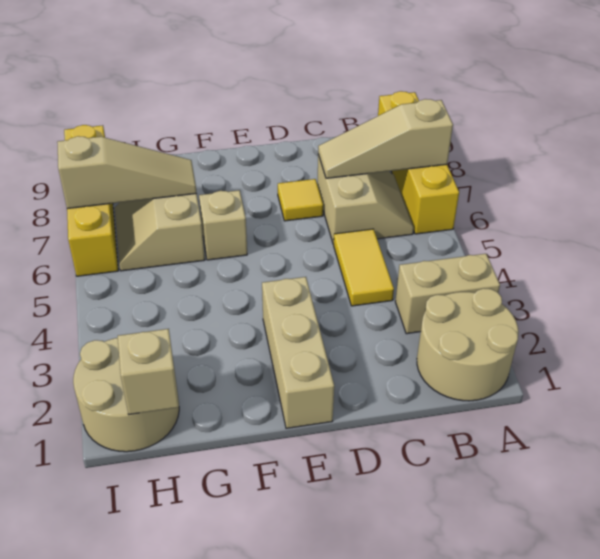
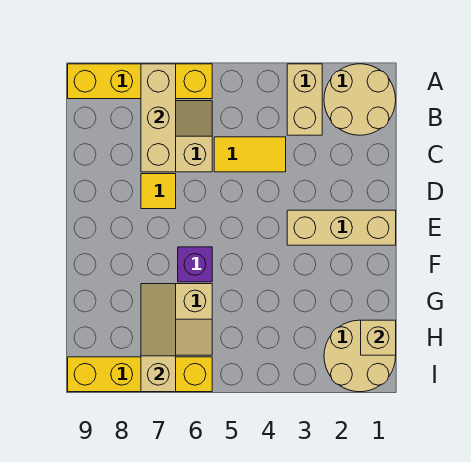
tan slope A7:C7 level 2 top A -> tan brick A7:C7 level 2
tan brick F6 level 1 -> purple brick F6 level 1

